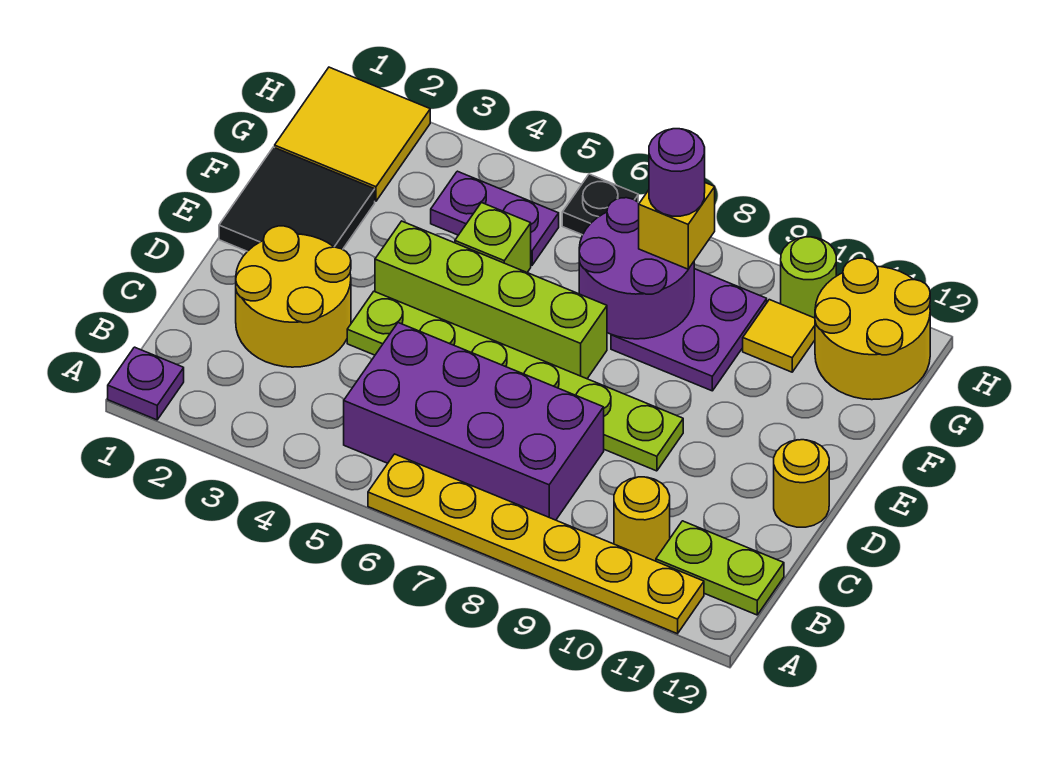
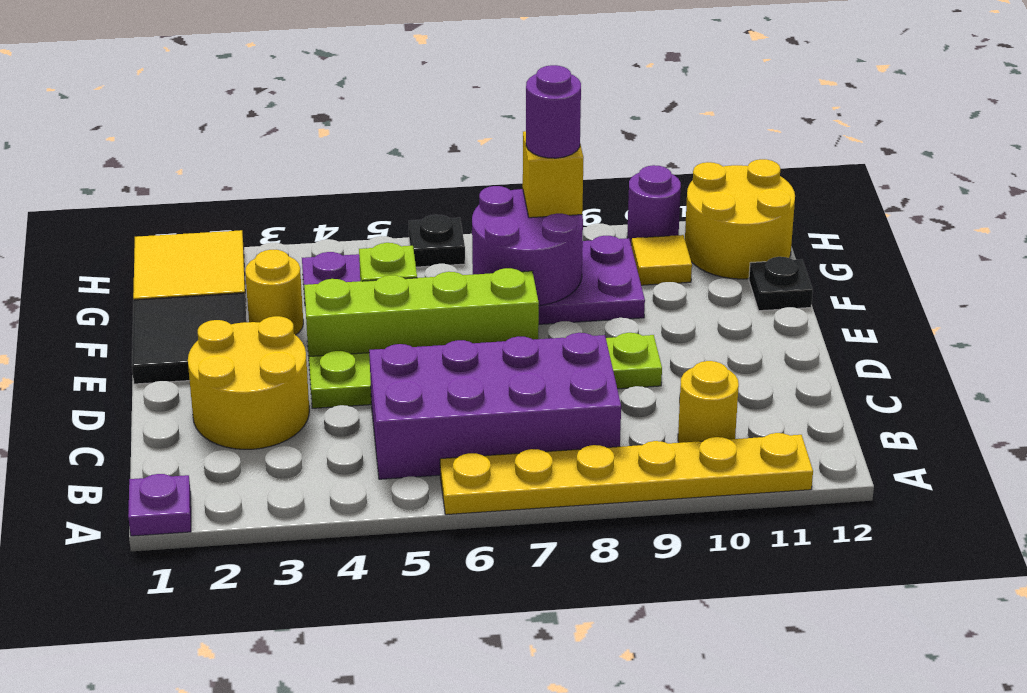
lime plate B11:B12 level 1 -> none
yellow round brick D12 level 1 -> yellow round brick F3 level 1
none -> black plate F12 level 1
lime round brick H10 level 1 -> purple round brick H10 level 1

